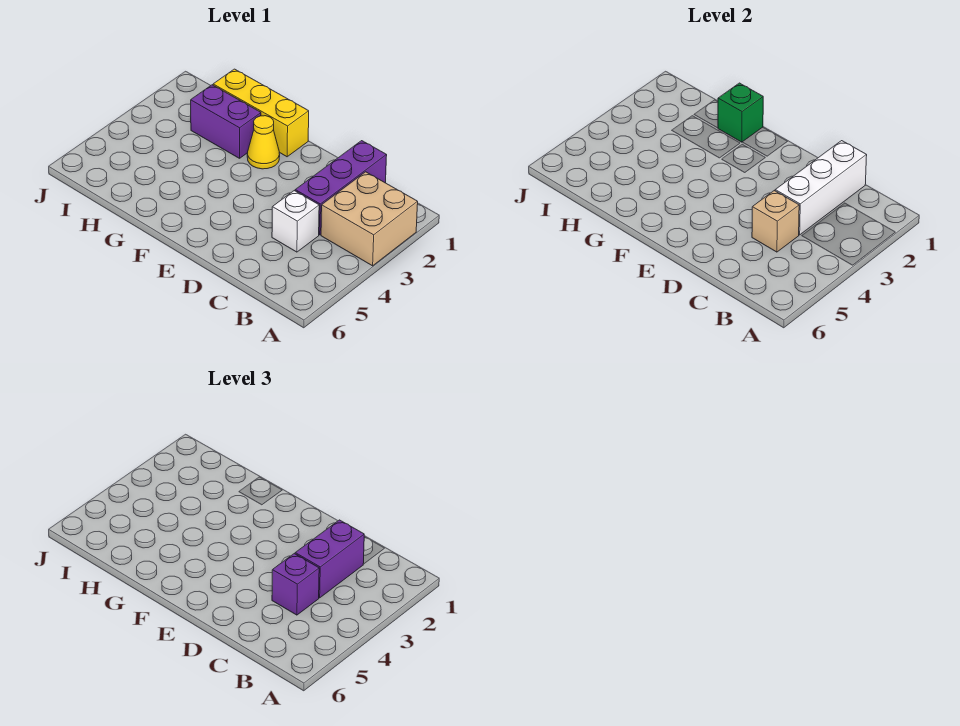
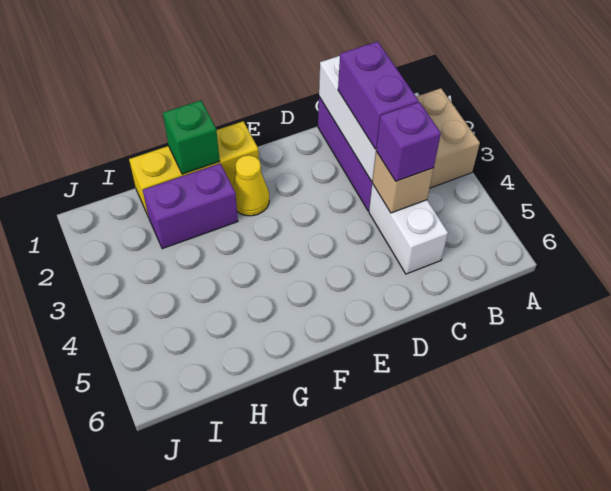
white brick C4 level 1 -> white brick C4:C5 level 1

